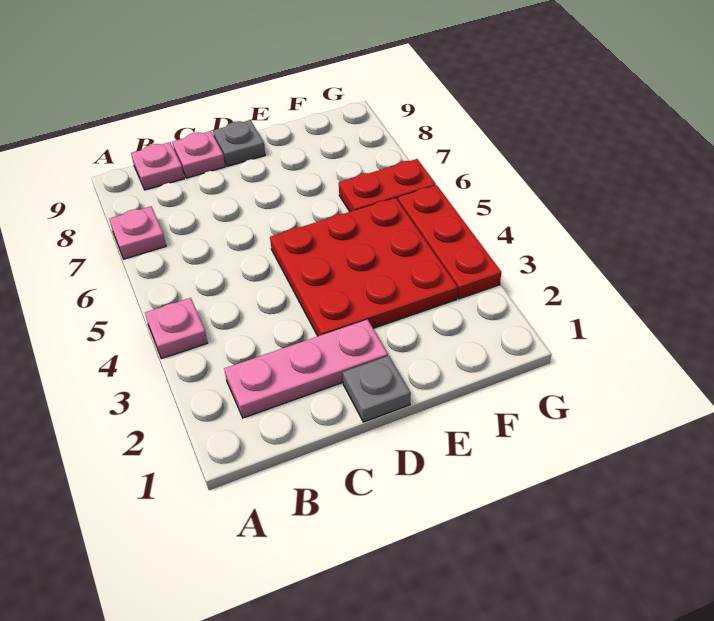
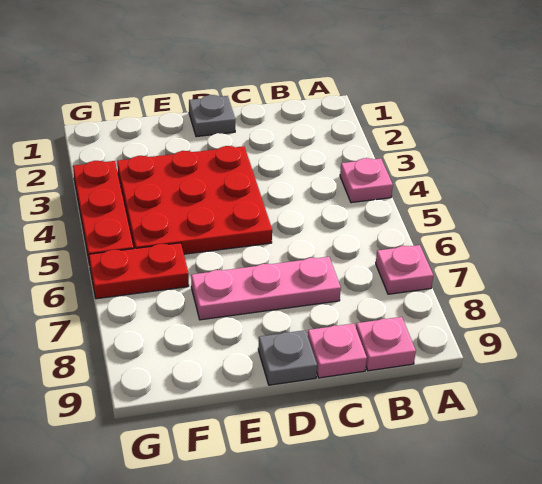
pink plate B2:D2 level 1 -> pink plate C7:E7 level 1

